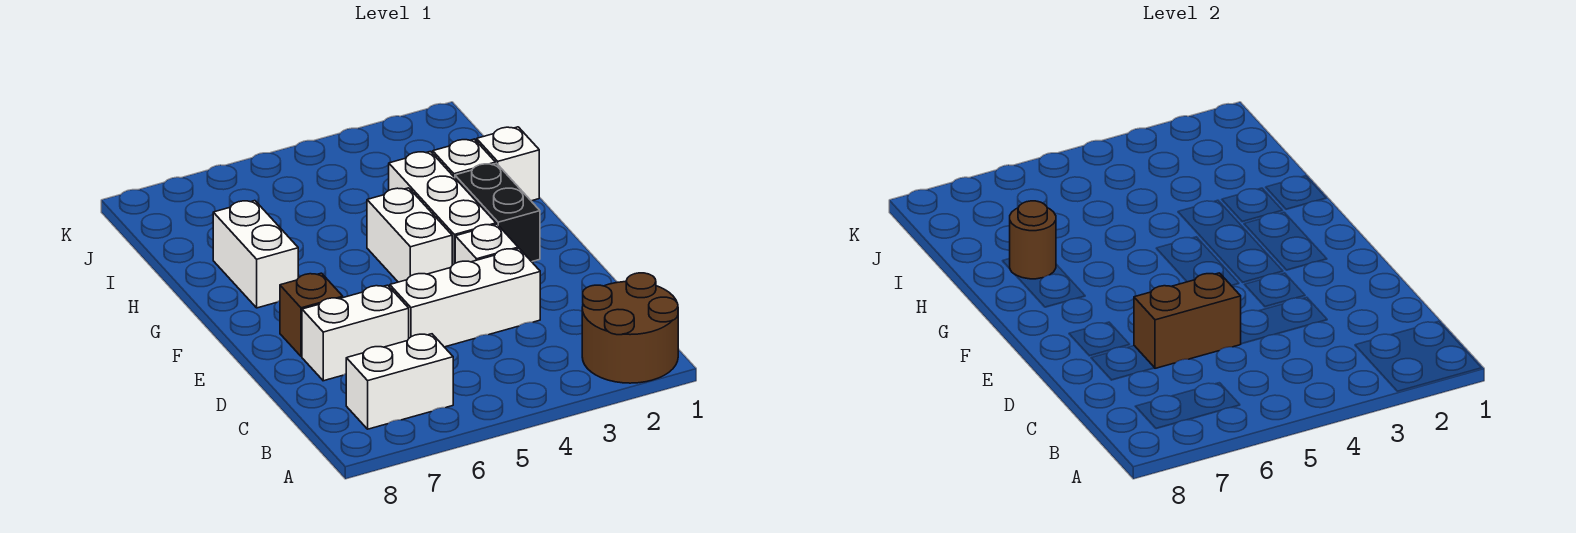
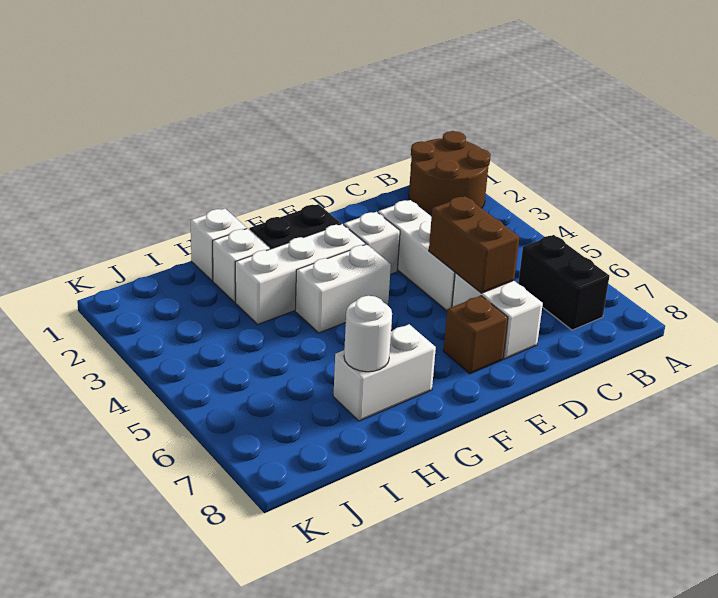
white brick B6:B7 level 1 -> black brick B6:B7 level 1
brown round brick H7 level 2 -> white round brick H7 level 2

